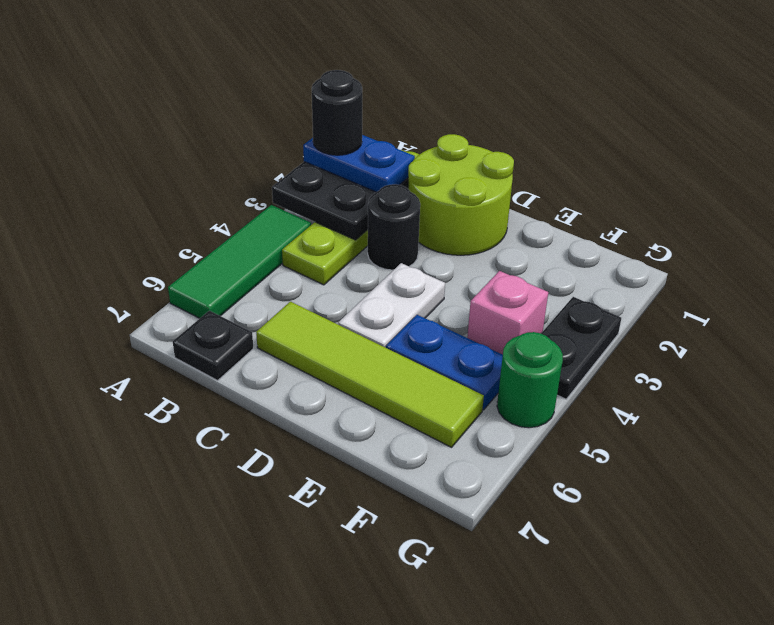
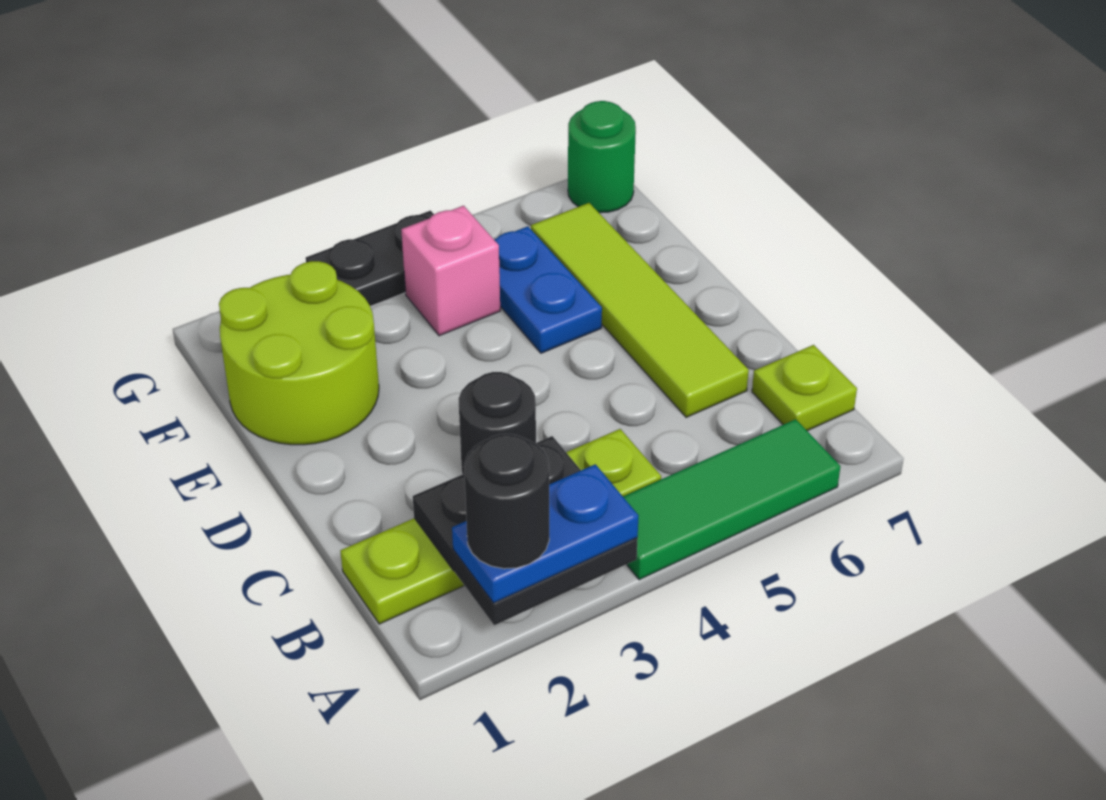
blue plate A2:B2 level 3 -> blue plate A2:A3 level 3
black plate B7 level 1 -> lime plate B7 level 1
lime round brick C1:D2 level 1 -> lime round brick E1:F2 level 1
white plate D4:D5 level 1 -> none
green round brick G5 level 1 -> green round brick G7 level 1

